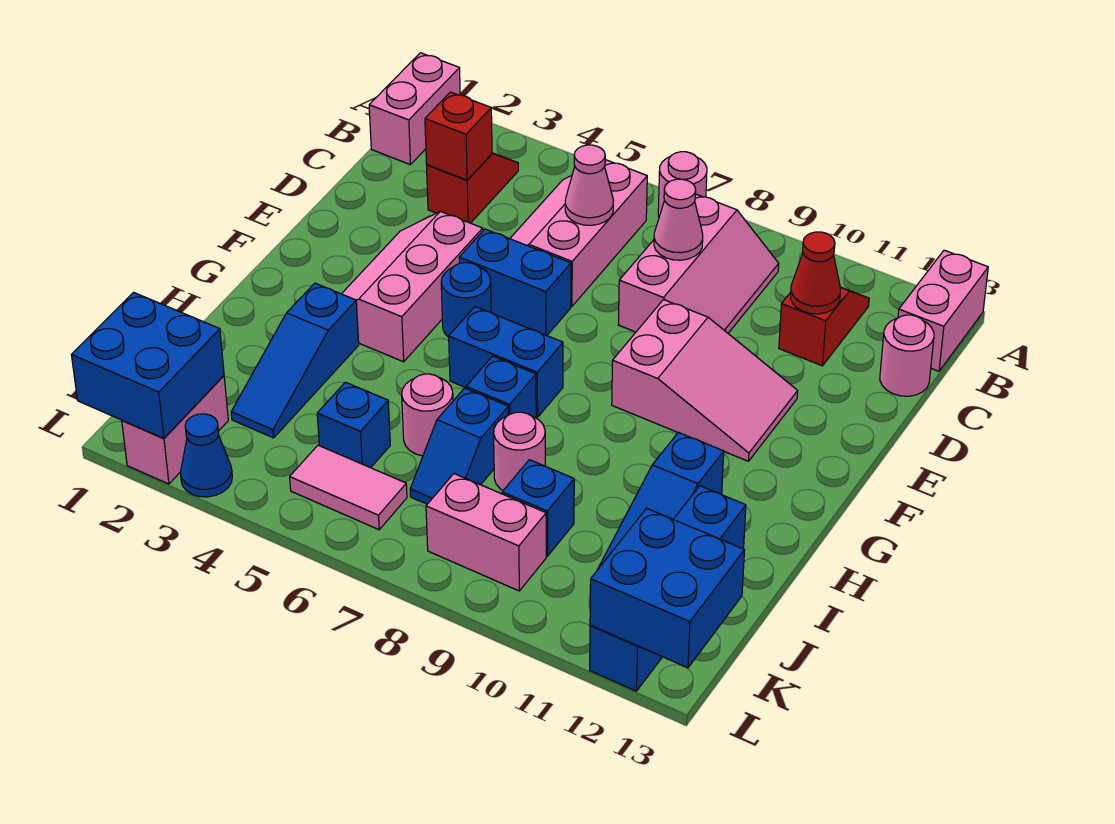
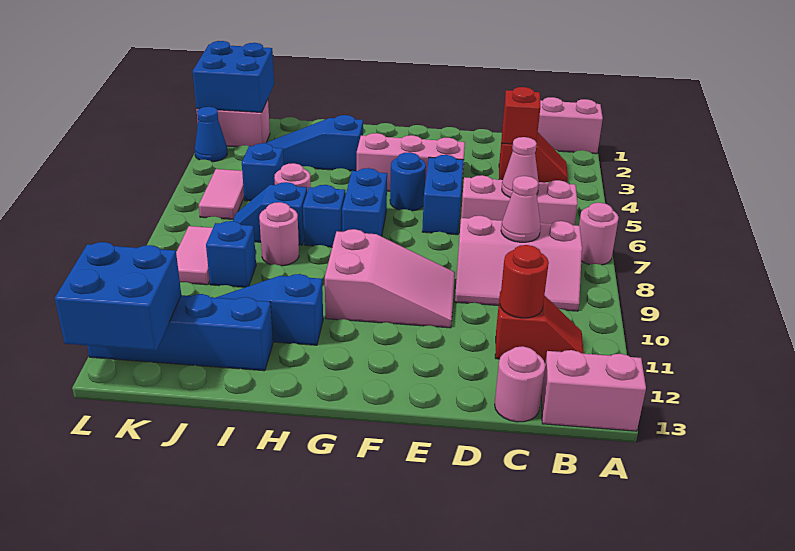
red cone C11 level 2 -> red round brick C11 level 2
pink slope E9:F11 level 1 top 9 -> pink slope E9:G10 level 1 top G
pink brick K8:K9 level 1 -> pink tile K8:K9 level 1

